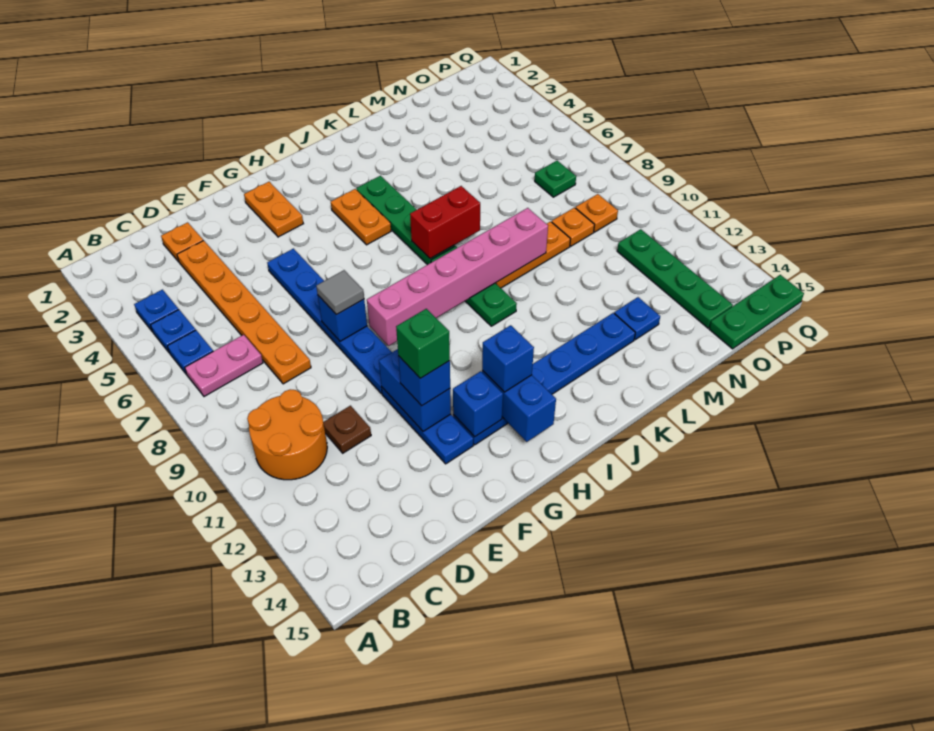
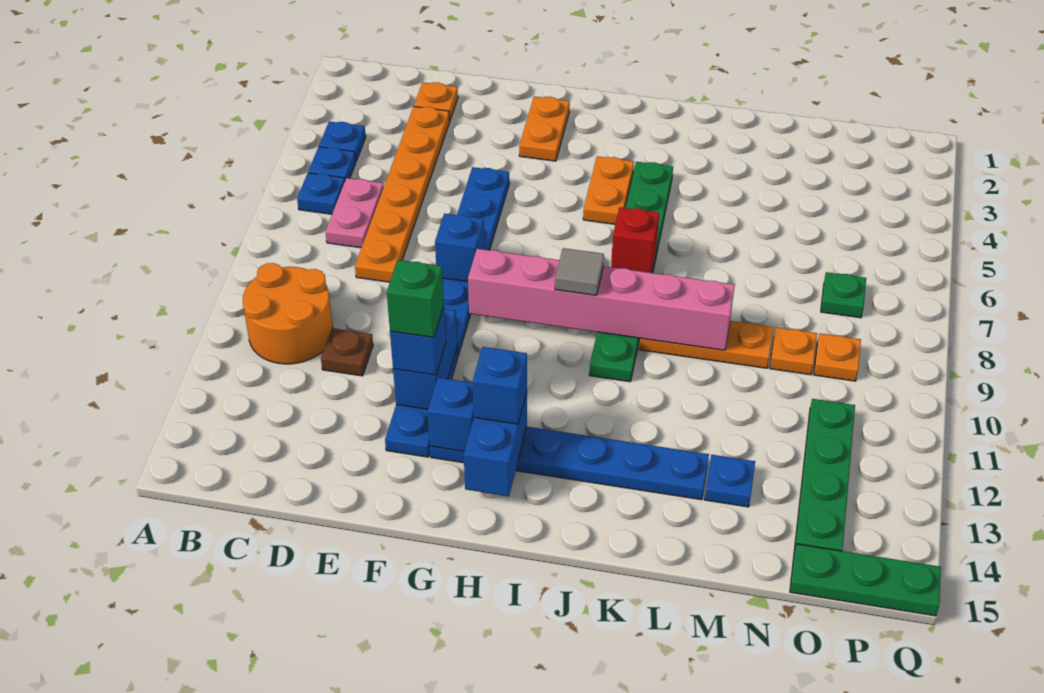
pink plate B7:C7 level 1 -> pink plate C6:C7 level 1
grey tile F8 level 3 -> grey tile I9 level 3
red brick J7:K7 level 2 -> red brick J7 level 2

